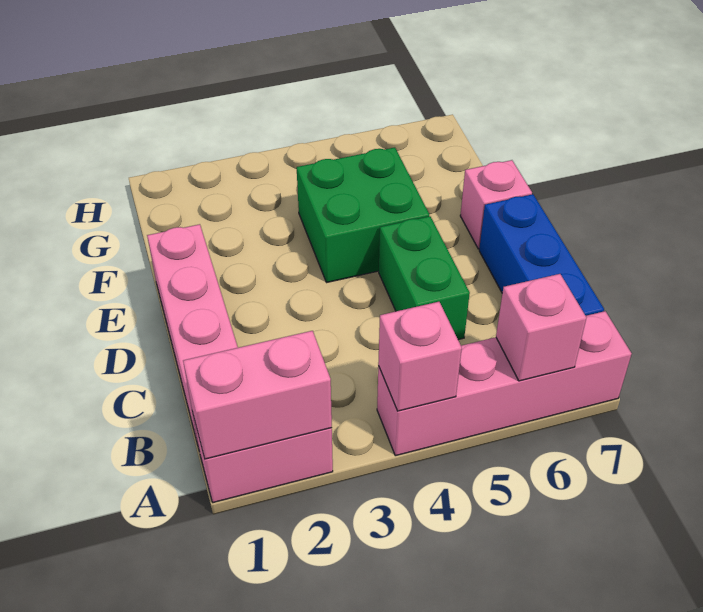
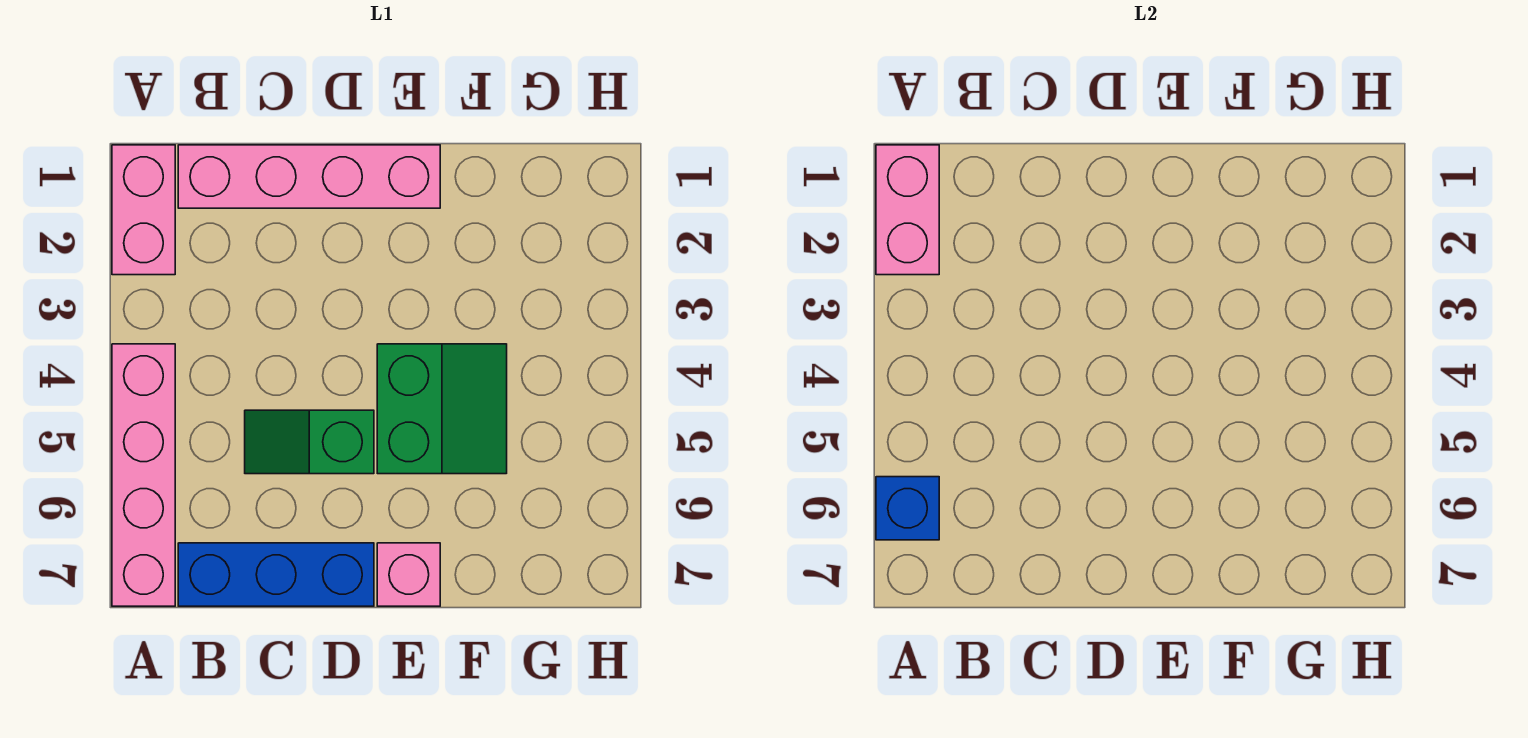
pink brick A4 level 2 -> none
pink brick A6 level 2 -> blue brick A6 level 2
green brick C5:D5 level 1 -> green slope C5:D5 level 1 top D
green brick E4:F5 level 1 -> green slope E4:F5 level 1 top E

